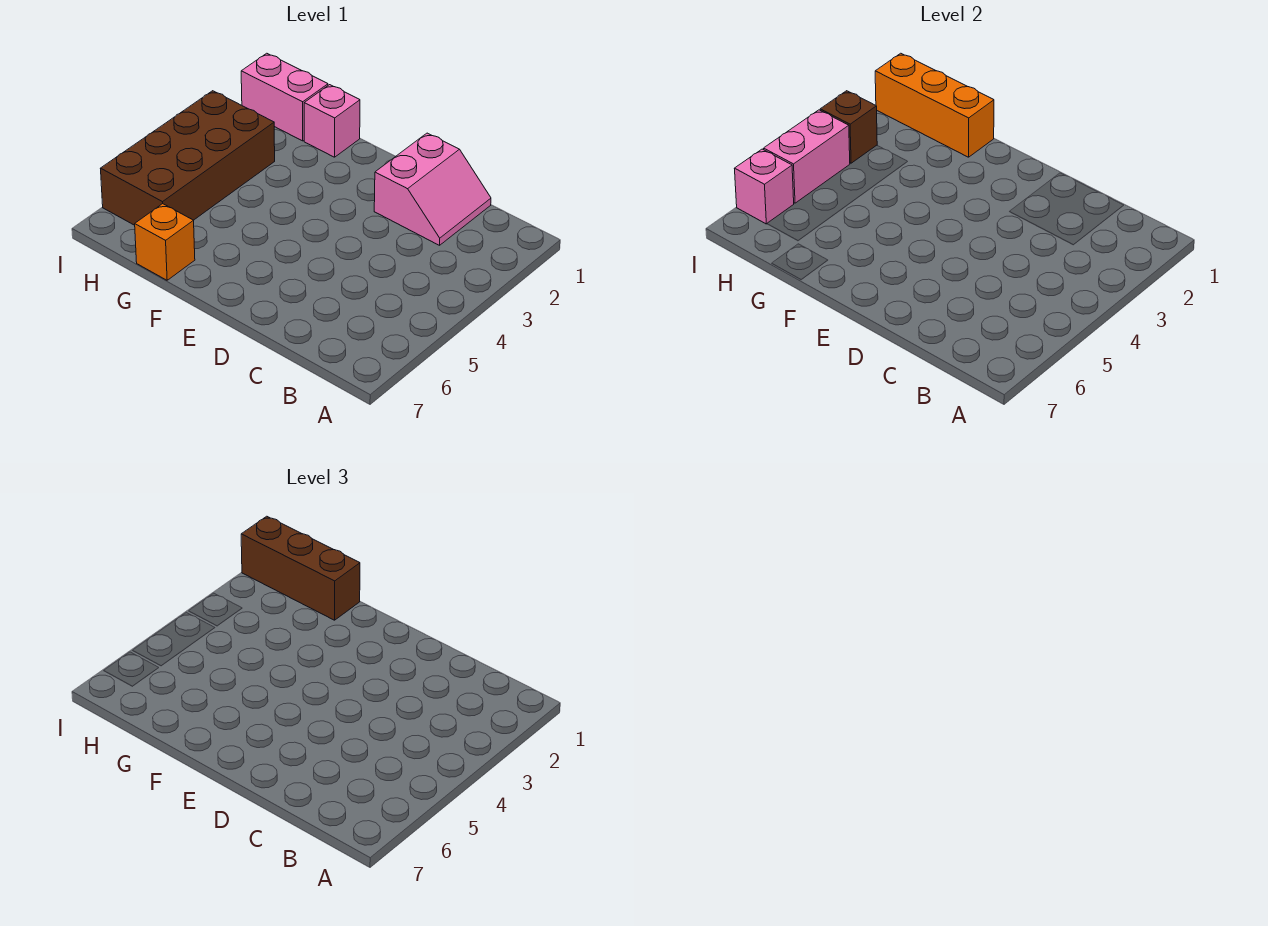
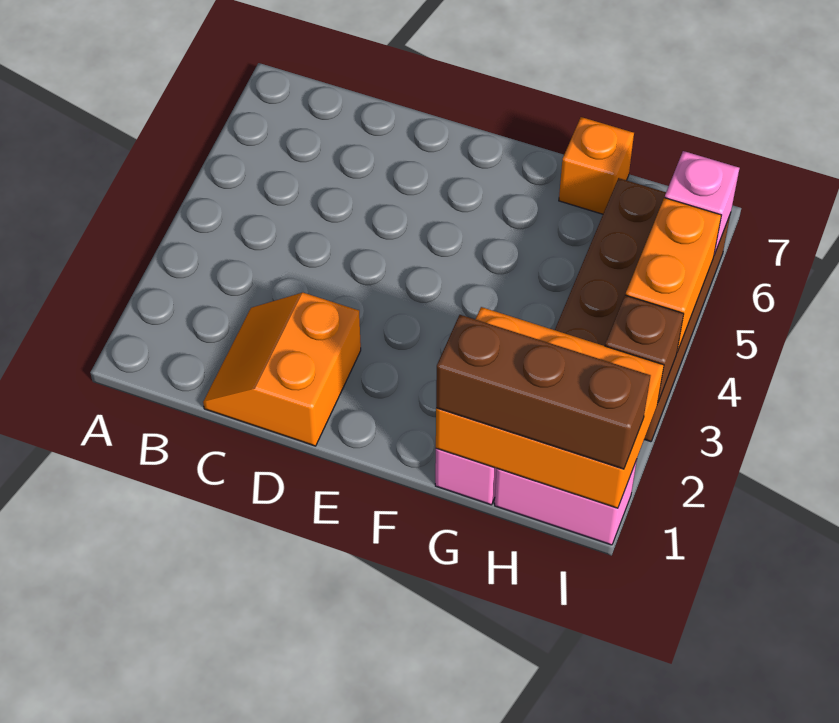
pink slope C1:D2 level 1 top D -> orange slope C1:D2 level 1 top D
orange brick G1:I1 level 2 -> orange brick G1:I2 level 2
pink brick I4:I5 level 2 -> orange brick I4:I5 level 2

